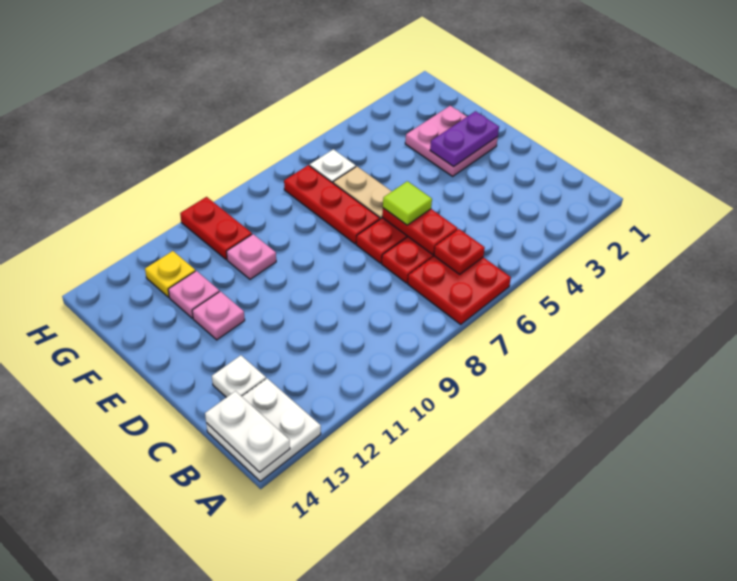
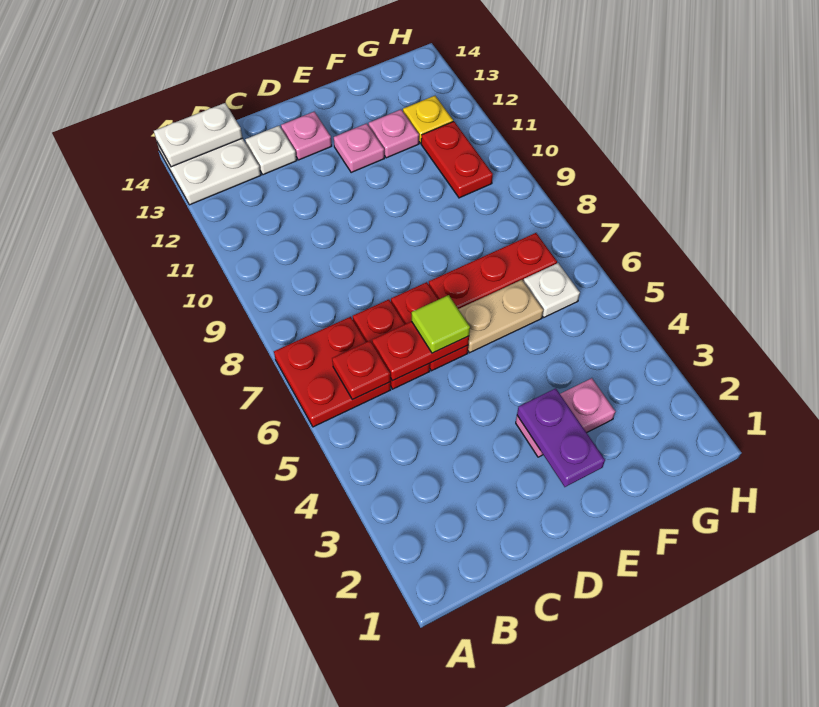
pink plate E2:F3 level 1 -> pink plate E3:F3 level 1
pink plate F10 level 1 -> pink plate D13 level 1
red plate G10:H10 level 1 -> red plate G10:G11 level 1

